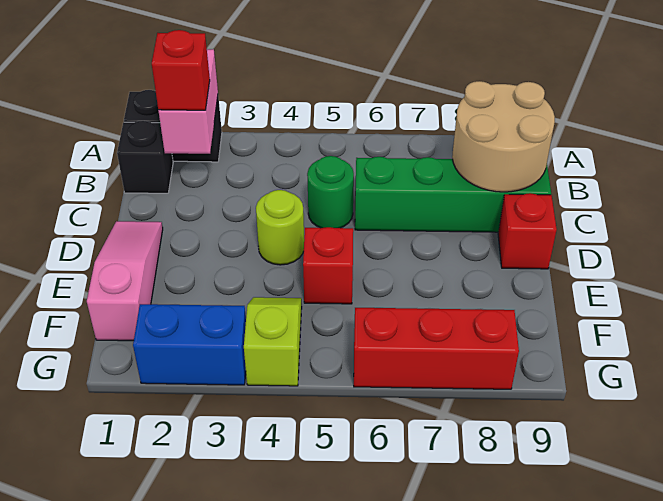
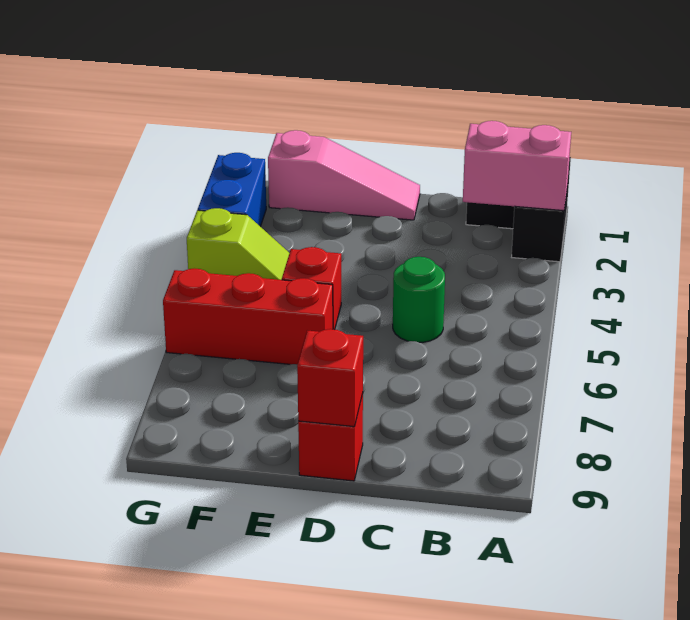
red brick B2 level 3 -> red brick D9 level 2
tan round brick B8:C9 level 2 -> none
green brick C6:C9 level 1 -> none
lime round brick D4 level 1 -> none
red brick G6:G8 level 1 -> red brick E6:G6 level 1

